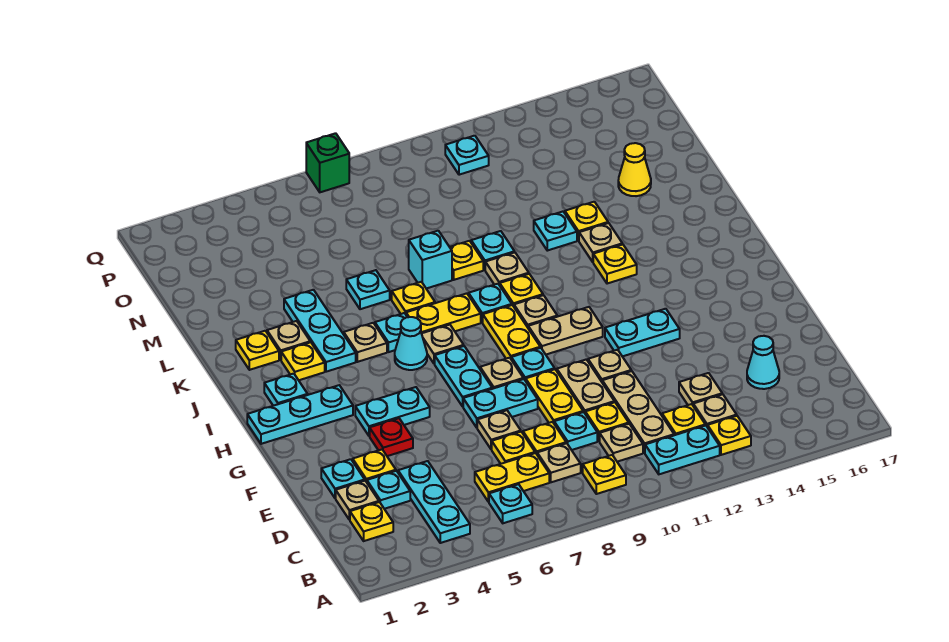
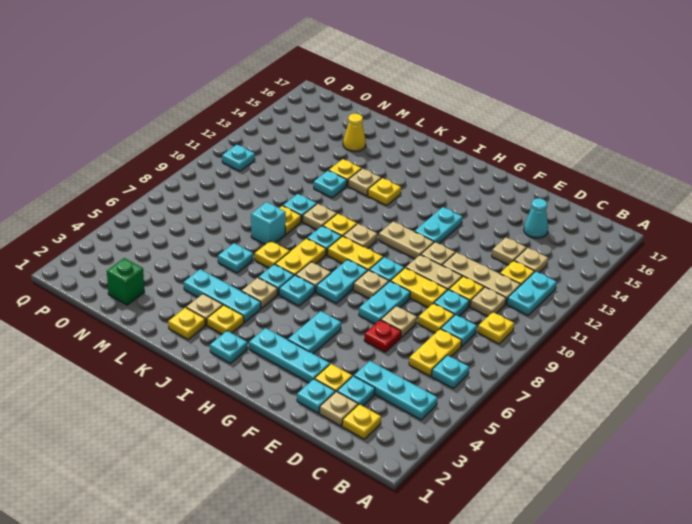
yellow plate B13 level 1 -> none
tan plate C8 level 1 -> cyan plate C8 level 1
yellow plate D7 level 1 -> none
red plate F4 level 1 -> red plate E6 level 1
cyan plate G7:H7 level 1 -> cyan plate H7:H8 level 1
cyan plate H1:H3 level 1 -> cyan plate F3:H3 level 1
tan plate H10:H11 level 1 -> tan plate G11:H11 level 1
cyan cone I6 level 1 -> cyan plate I6 level 1
green brick Q7 level 1 -> green brick N2 level 1

